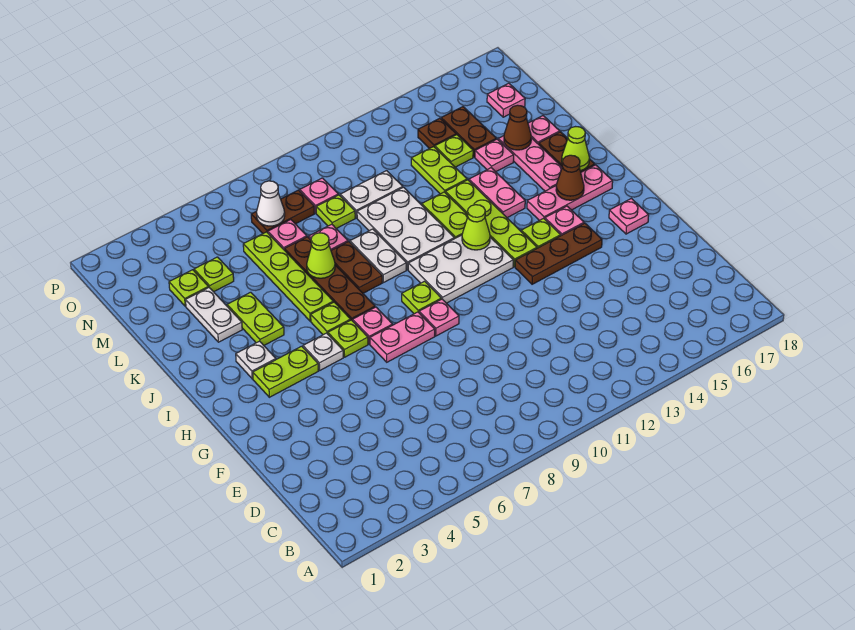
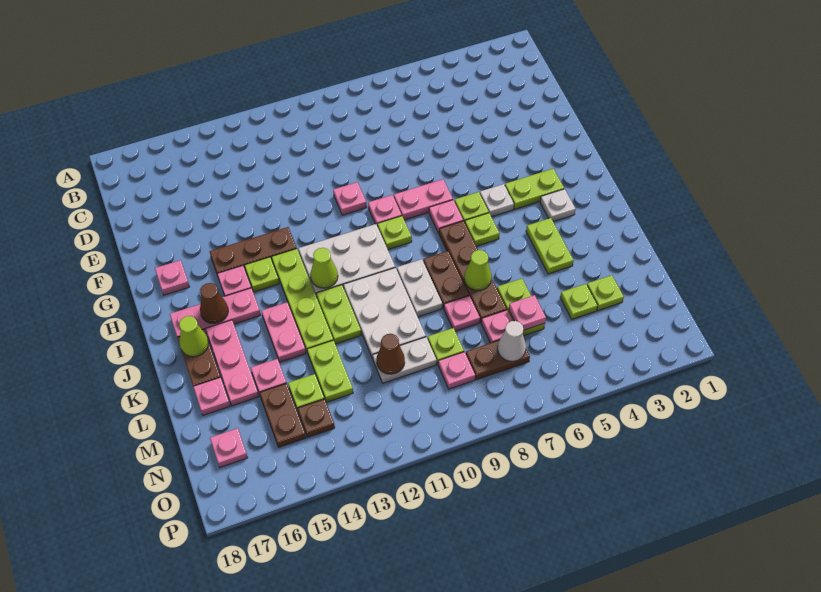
none -> pink plate F10 level 1
lime plate J6:M6 level 1 -> lime plate L6:M6 level 1
white plate K3:L3 level 1 -> none
brown cone L16 level 2 -> brown cone M11 level 2
none -> pink plate M6 level 2

